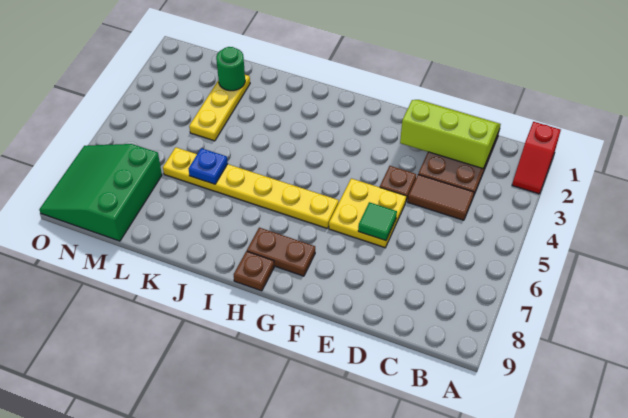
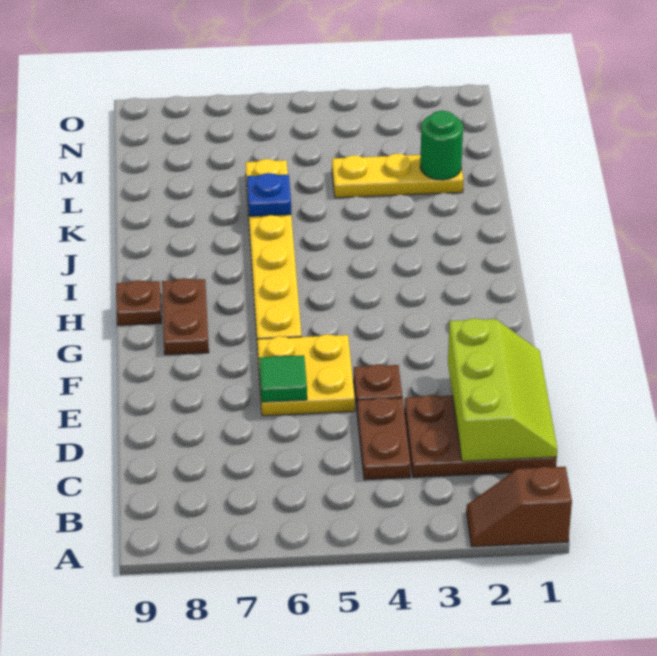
red slope A1:A2 level 1 top 1 -> brown slope A1:A2 level 1 top 1
brown tile C4:D4 level 1 -> brown plate C4:D4 level 1
green slope M7:O9 level 1 top M -> none

